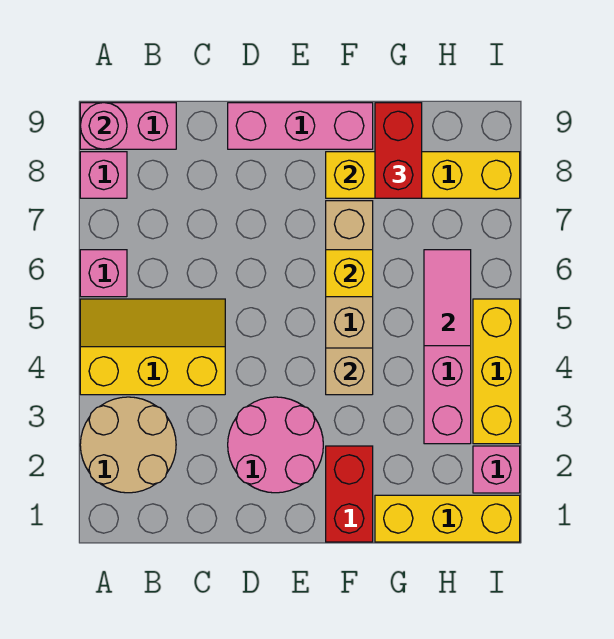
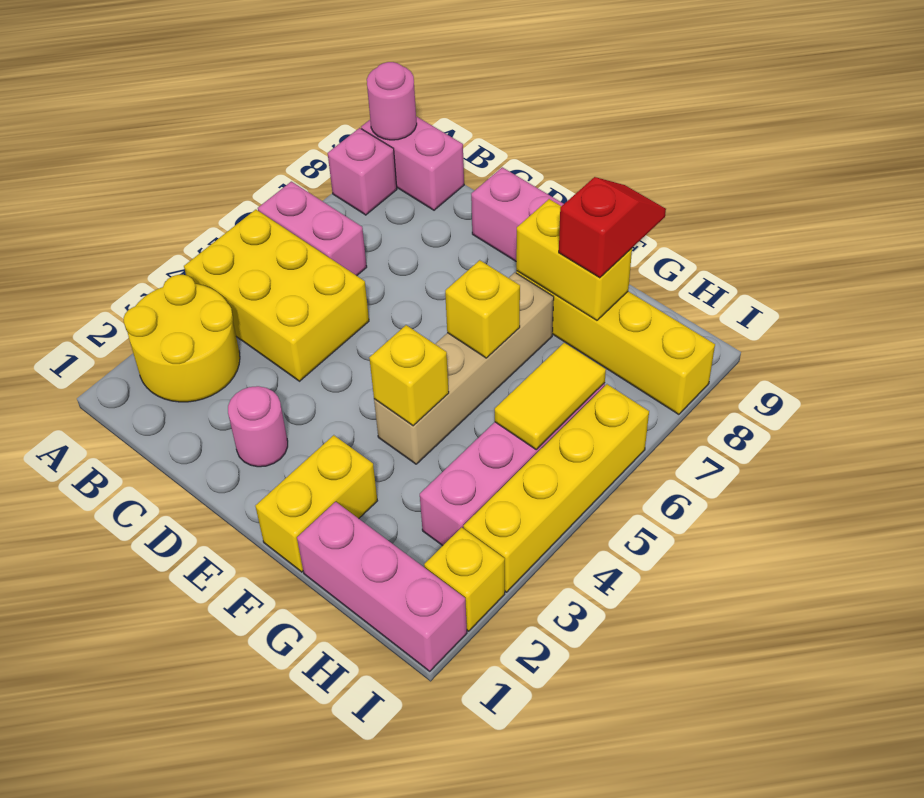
tan round brick A2:B3 level 1 -> yellow round brick A2:B3 level 1
yellow slope A4:C5 level 1 top 4 -> yellow brick A4:C5 level 1
pink brick A6 level 1 -> pink brick A6:B6 level 1
pink round brick D2:E3 level 1 -> pink round brick D2 level 1
red brick F1:F2 level 1 -> yellow brick F1:F2 level 1
tan brick F4 level 2 -> yellow brick F4 level 2
yellow brick G1:I1 level 1 -> pink brick G1:I1 level 1
red brick G8:G9 level 3 -> red slope G8:G9 level 3 top 8
pink tile H5:H6 level 2 -> yellow tile H5:H6 level 2
pink brick I2 level 1 -> yellow brick I2 level 1
yellow brick I3:I5 level 1 -> yellow brick I3:I6 level 1

